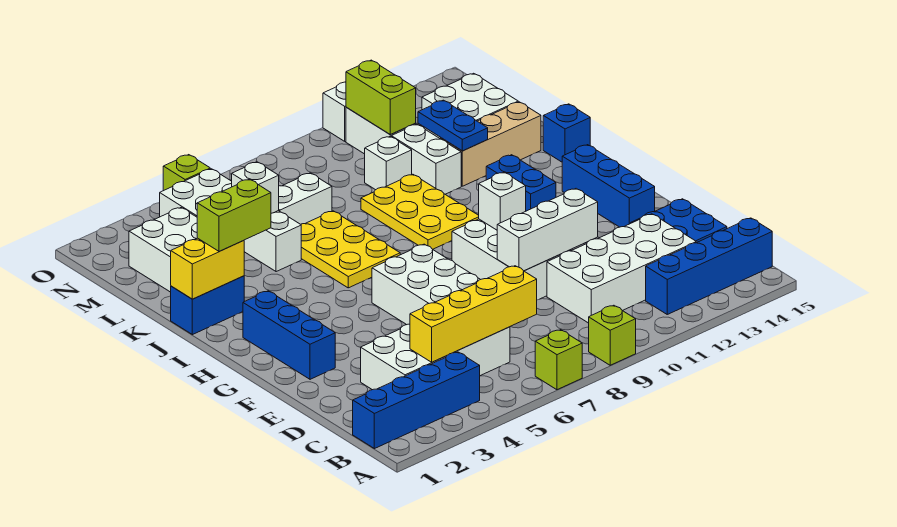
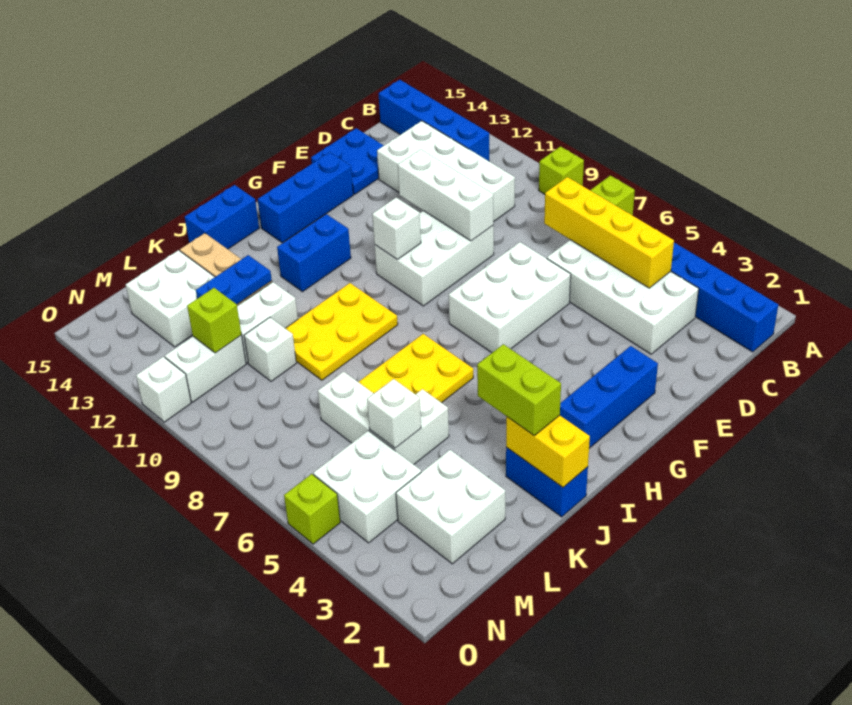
blue brick J15 level 1 -> blue brick I15:J15 level 1
lime brick M11:N11 level 2 -> lime brick M11 level 2

